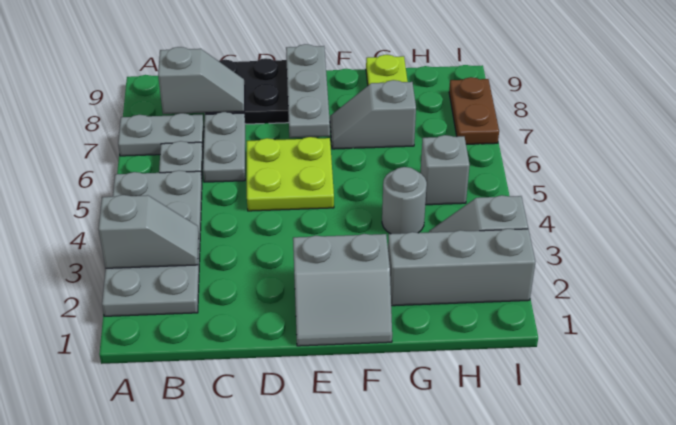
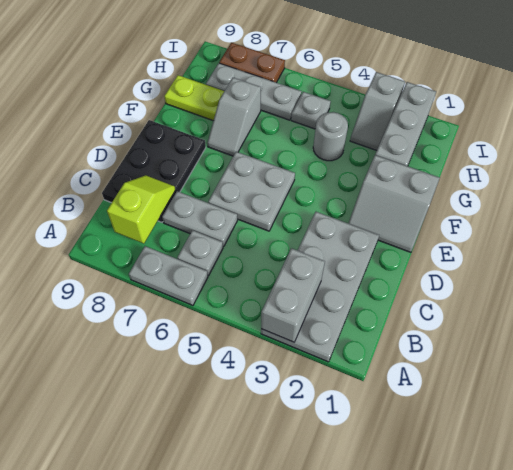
grey plate A2:B5 level 1 -> grey plate A2:D3 level 1
grey slope A3:B3 level 2 top A -> grey brick A3:B3 level 2
grey plate A7:B7 level 1 -> grey plate A6:A7 level 1
grey slope B8:C8 level 2 top B -> lime slope B8:C8 level 2 top B
lime plate D5:E6 level 1 -> grey plate D5:E6 level 1
grey slope E1:F2 level 1 top 2 -> grey slope E1:F2 level 1 top F
grey plate E7:E9 level 2 -> grey plate H6:H8 level 1
grey brick H5 level 1 -> grey plate H5 level 1

